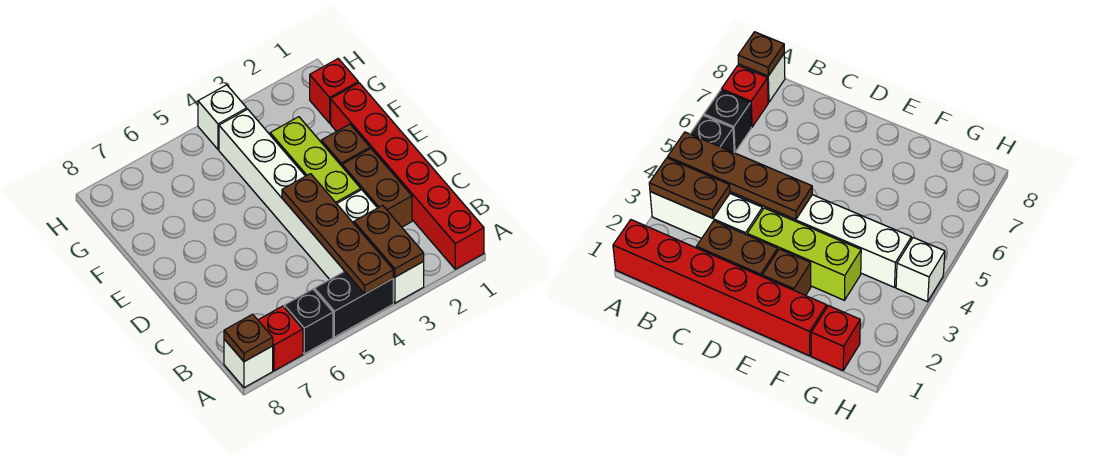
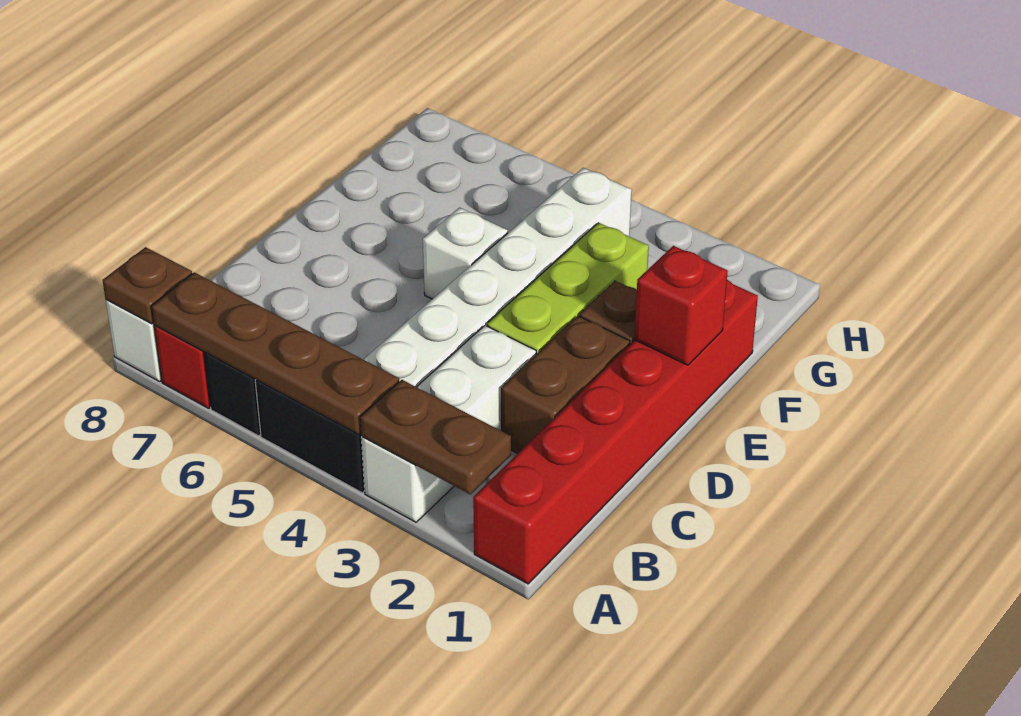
brown plate A3:B3 level 2 -> brown plate A2:A3 level 2
brown plate A4:D4 level 2 -> brown plate A4:A7 level 2
red brick G1 level 1 -> red brick E1 level 2
white brick H4 level 1 -> white brick E5 level 1

